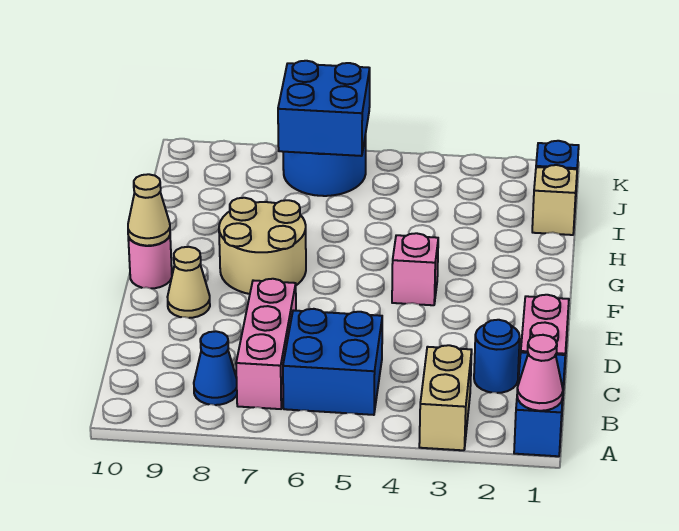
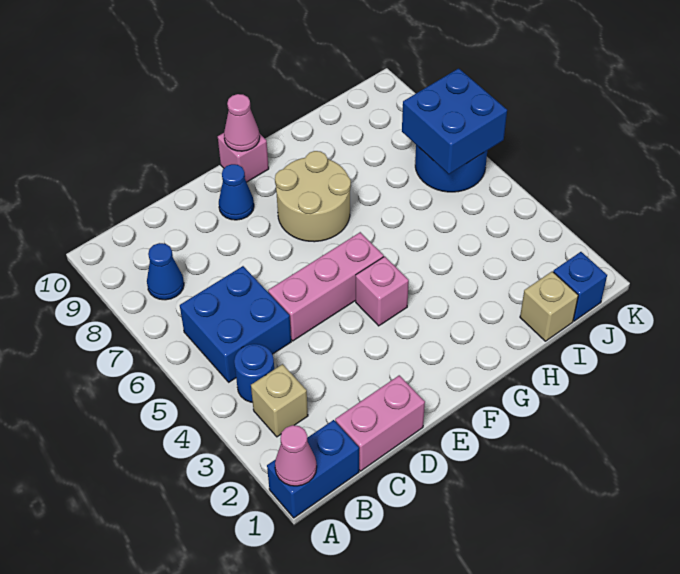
tan brick A3:B3 level 1 -> tan brick B3 level 1
pink brick B7:D7 level 1 -> pink brick D5:F5 level 1
blue round brick C2 level 1 -> blue round brick B4 level 1
tan cone E9 level 1 -> blue cone E9 level 1
pink round brick F10 level 1 -> pink brick F10 level 1
tan cone F10 level 2 -> pink cone F10 level 2

